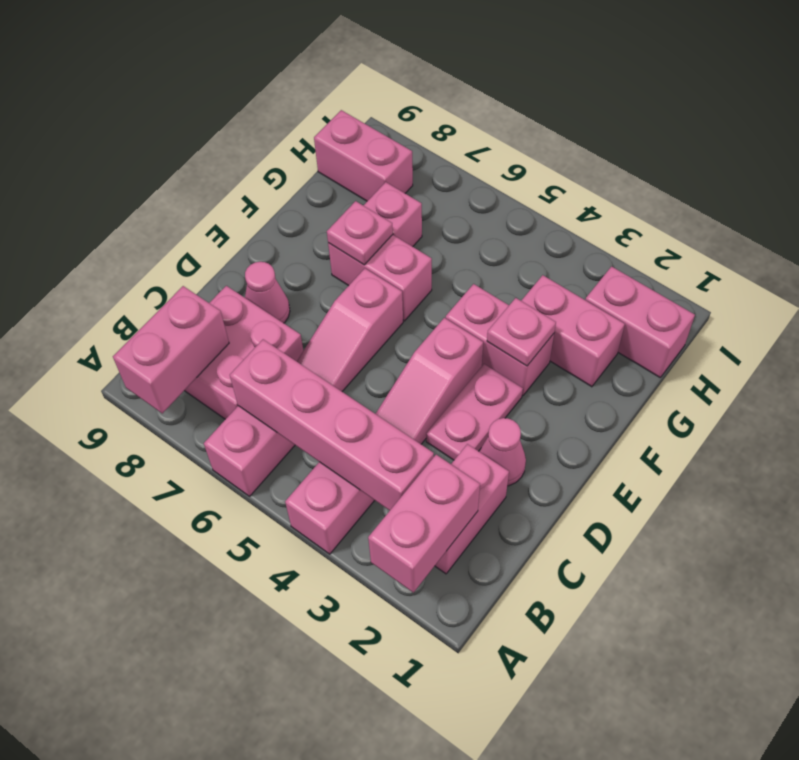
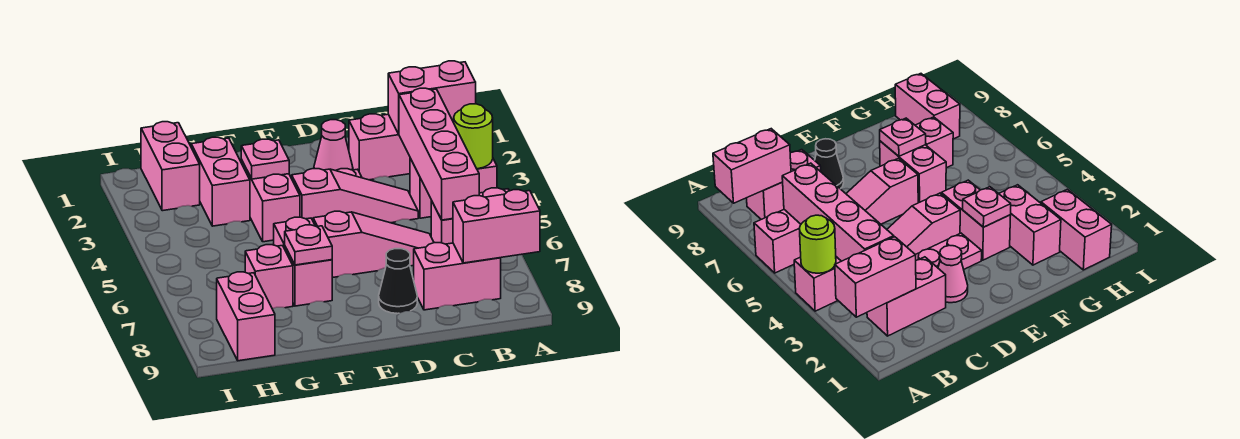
none -> lime round brick A4 level 2
pink brick B7:C8 level 1 -> pink brick B8:C8 level 1
pink cone D8 level 1 -> black cone D8 level 1

